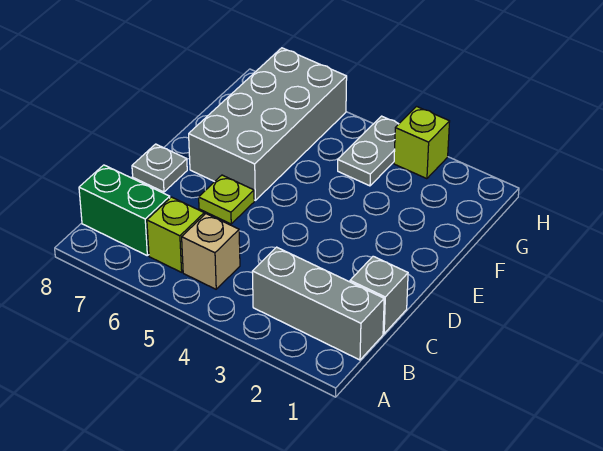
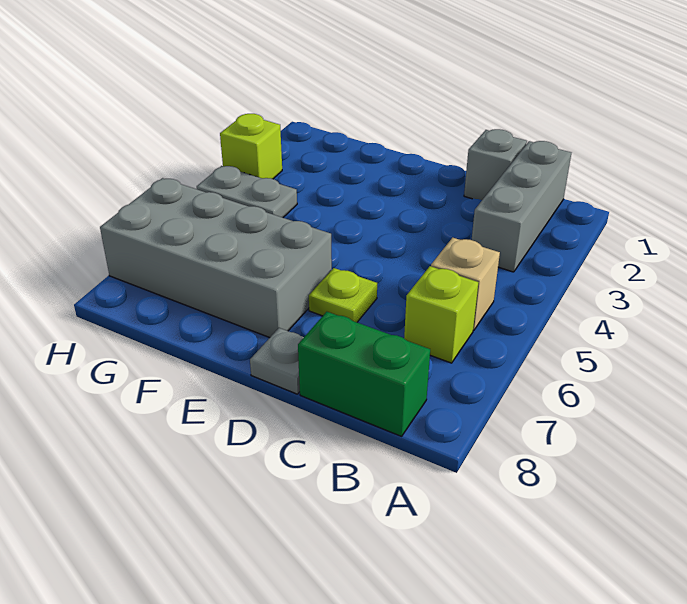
green brick B7:B8 level 1 -> green brick B8:C8 level 1

